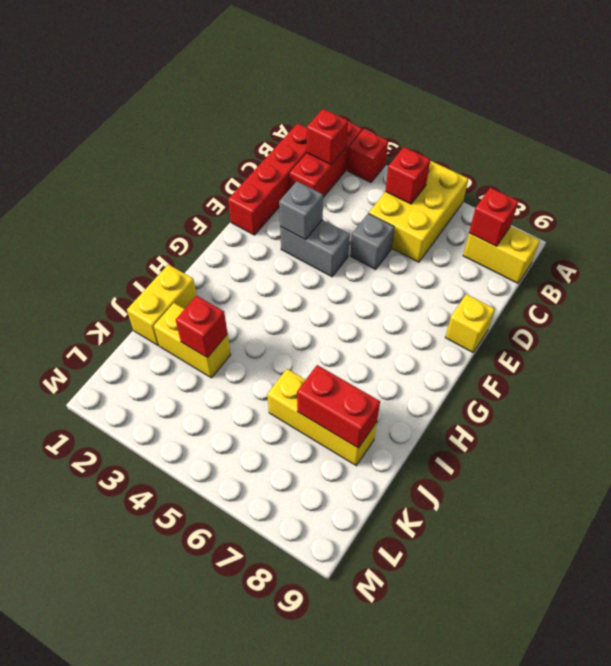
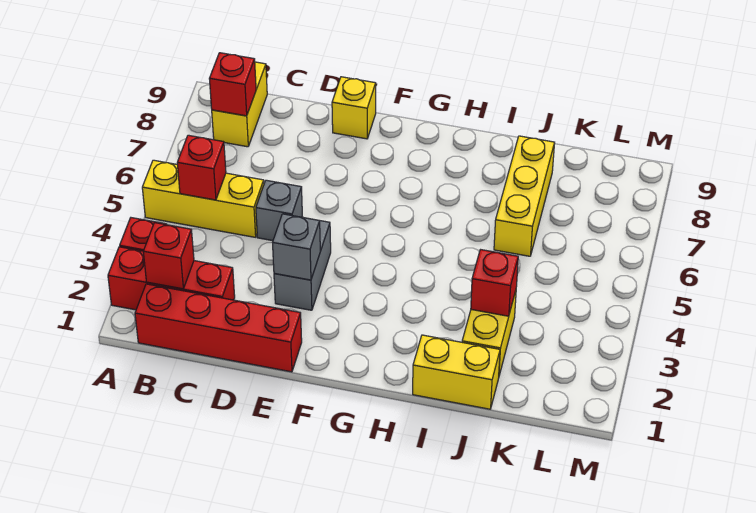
yellow brick A5:C6 level 1 -> yellow brick A5:C5 level 1
red brick J7:J8 level 2 -> none

